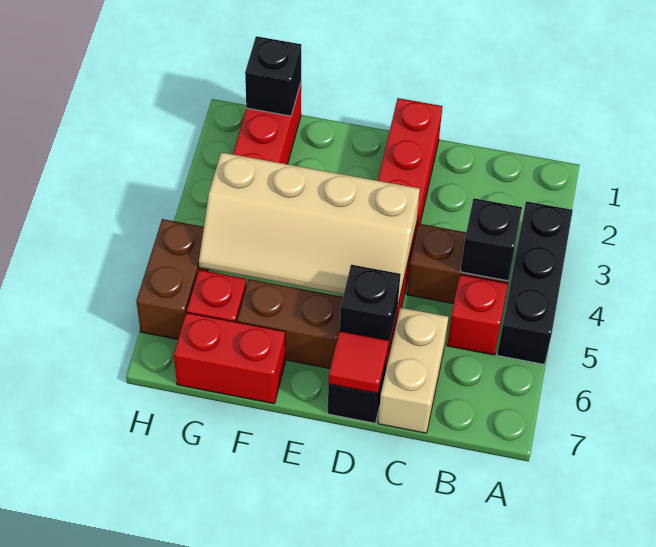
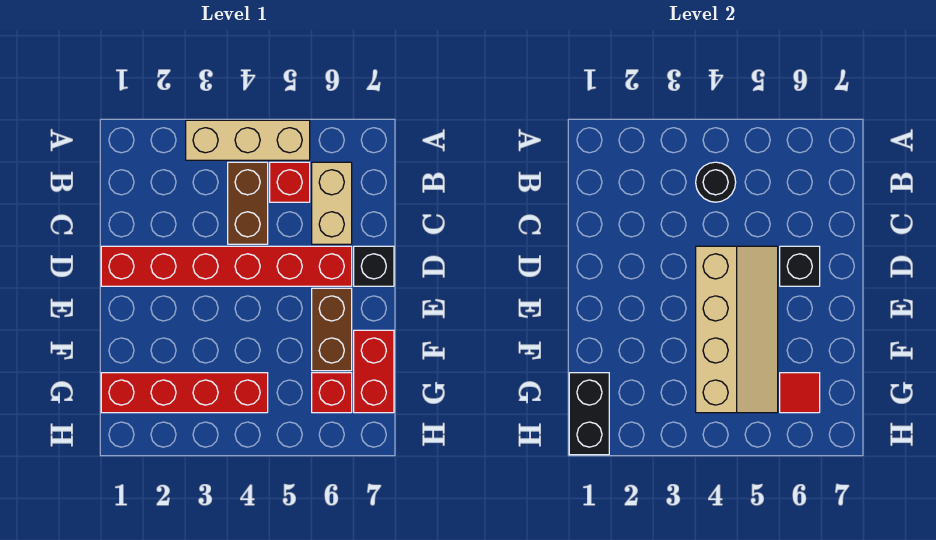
black brick A3:A5 level 1 -> tan brick A3:A5 level 1
black brick B4 level 2 -> black round brick B4 level 2
tan brick C6:C7 level 1 -> tan brick B6:C6 level 1
red tile D7 level 2 -> red tile G6 level 2
black brick G1 level 2 -> black brick G1:H1 level 2
brown brick H5:H6 level 1 -> none

